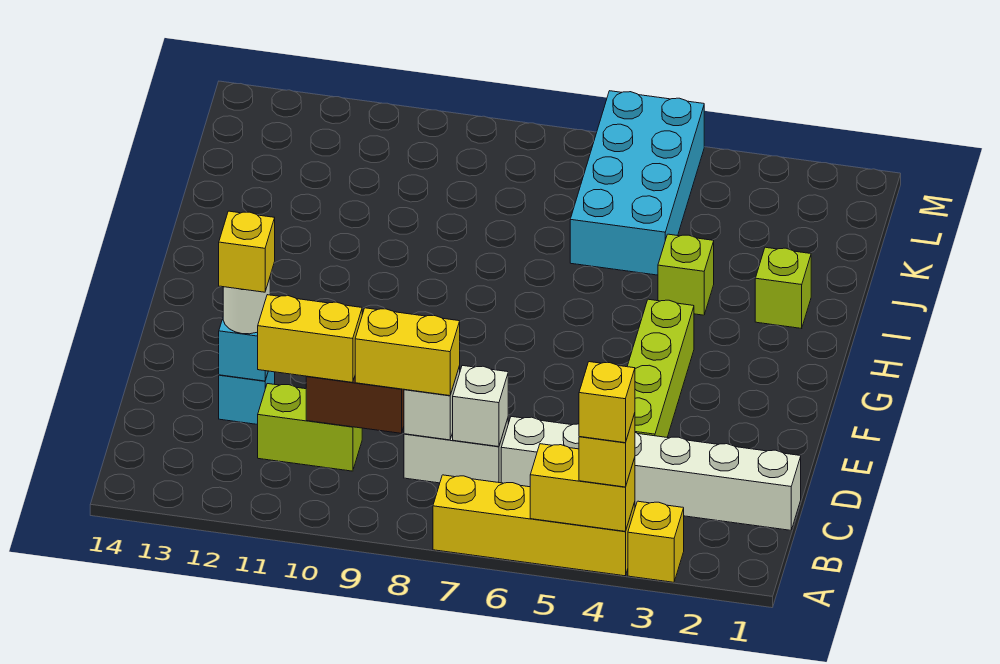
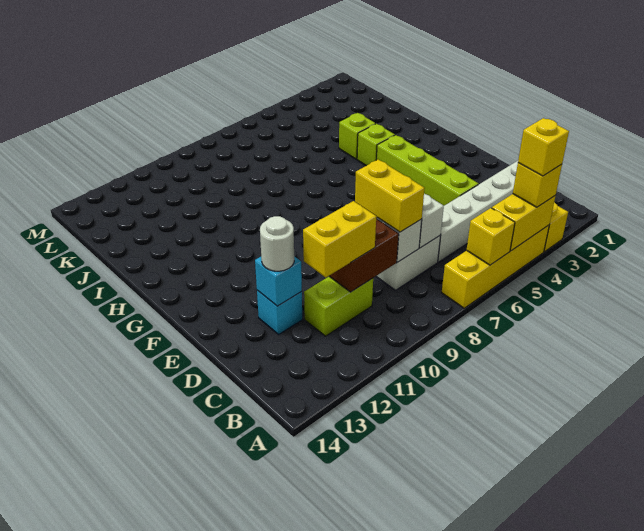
yellow brick C8:C9 level 3 -> yellow brick C8:D8 level 3
yellow brick D12 level 4 -> yellow brick A6 level 2
lime brick I2 level 1 -> lime brick H4 level 1
cyan brick J5:M6 level 1 -> none

